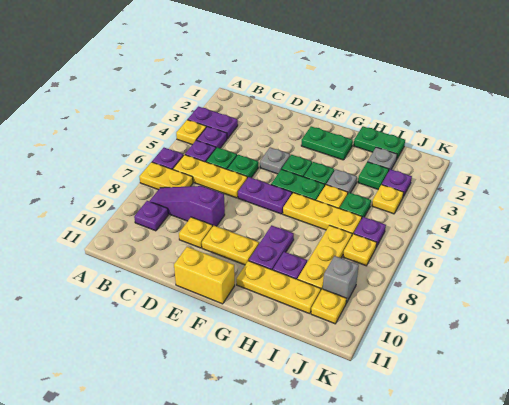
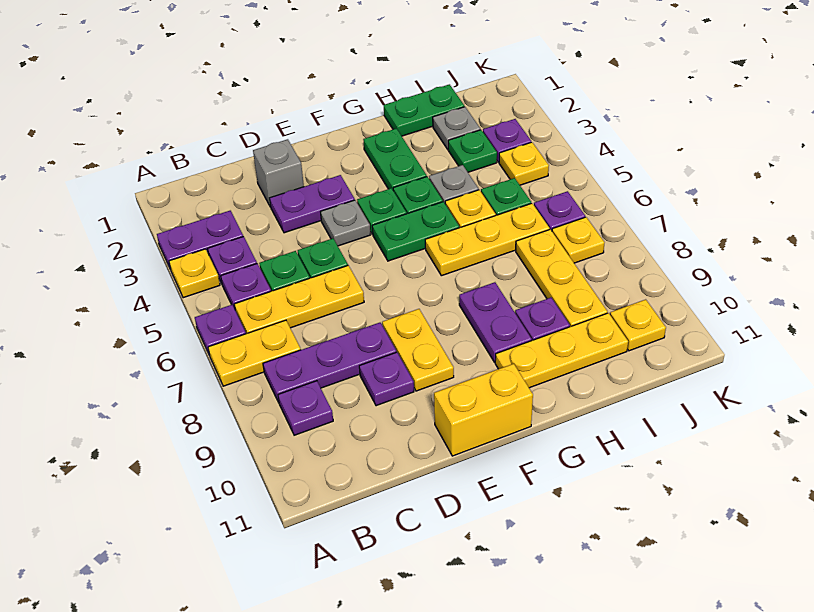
purple slope B8:D8 level 1 top D -> purple plate B8:D8 level 1
yellow plate D9 level 1 -> purple plate D9 level 1
purple plate E6:F6 level 1 -> purple plate D3:E3 level 1
yellow plate E9:F9 level 1 -> yellow plate E8:E9 level 1
green plate F2:G2 level 1 -> green plate G2:G3 level 1
grey brick J9 level 1 -> grey brick D2 level 1

